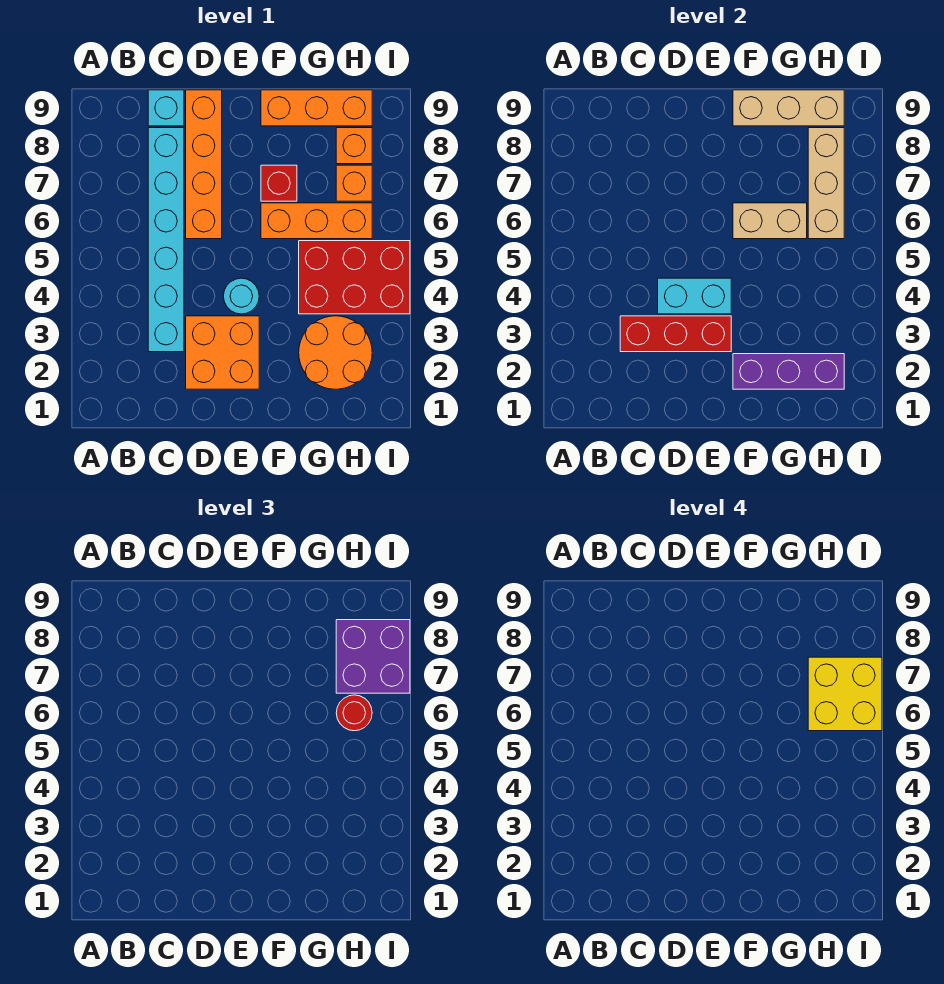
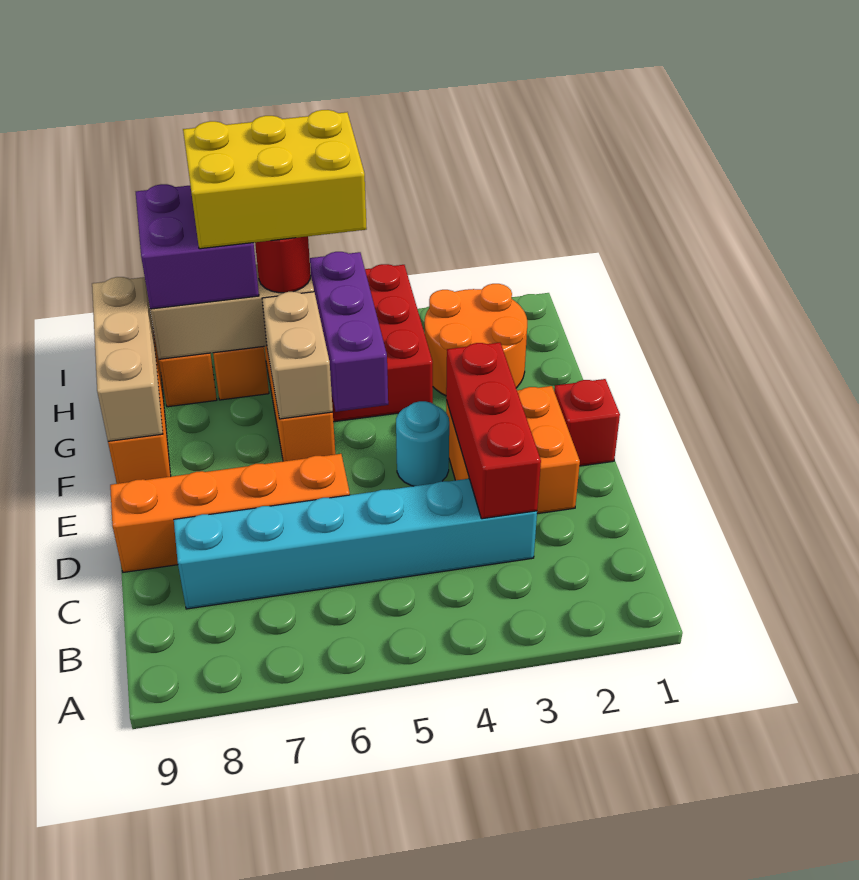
cyan brick C9 level 1 -> none
cyan brick D4:E4 level 2 -> none
purple brick F2:H2 level 2 -> purple brick F5:H5 level 2
red brick F7 level 1 -> red brick E1 level 1
yellow brick H6:I7 level 4 -> yellow brick H5:I7 level 4

